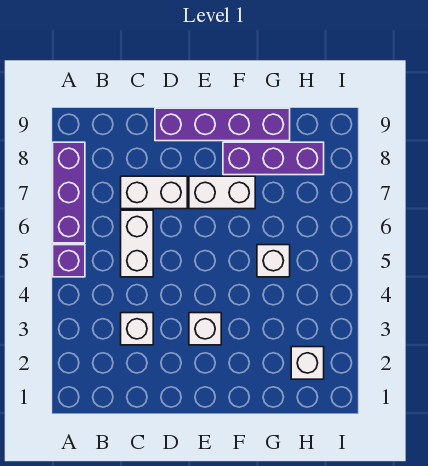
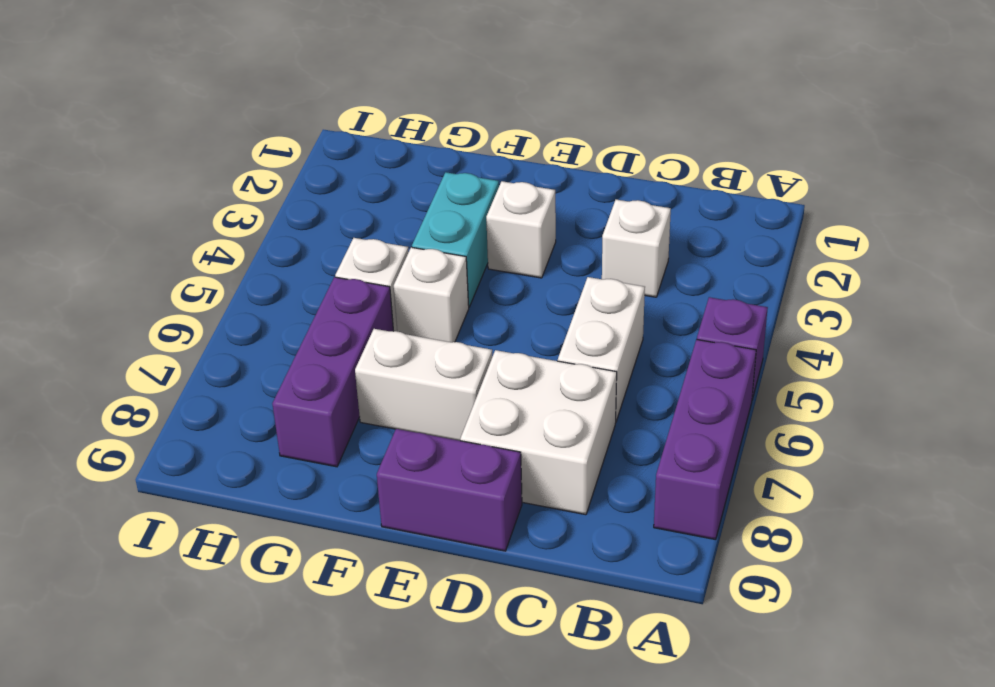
white brick C7:D7 level 1 -> white brick C7:D8 level 1
purple brick D9:G9 level 1 -> purple brick D9:E9 level 1
none -> cyan brick F3:F4 level 1
purple brick F8:H8 level 1 -> purple brick G6:G8 level 1
white brick H2 level 1 -> white brick F5 level 1

